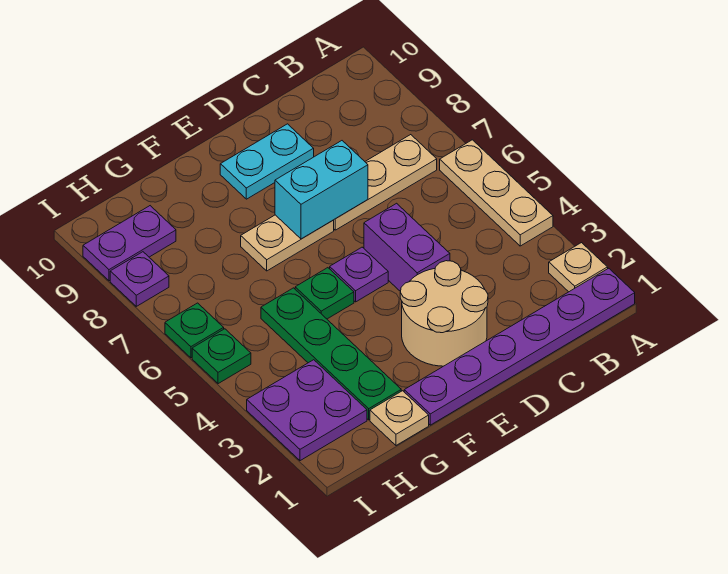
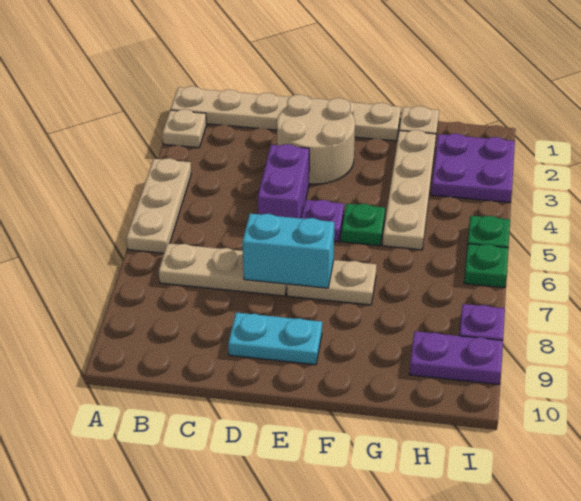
purple plate A1:F1 level 1 -> tan plate A1:F1 level 1
green plate G2:G5 level 1 -> tan plate G2:G5 level 1

